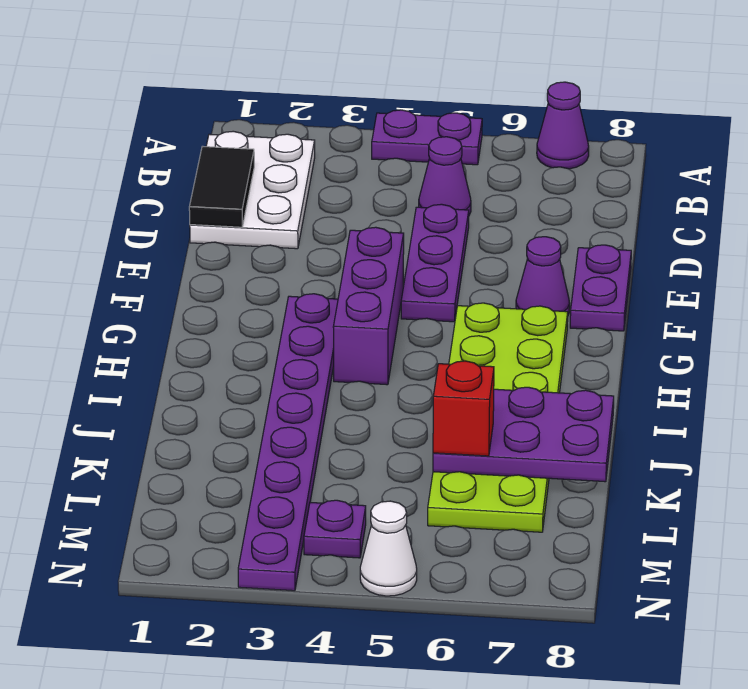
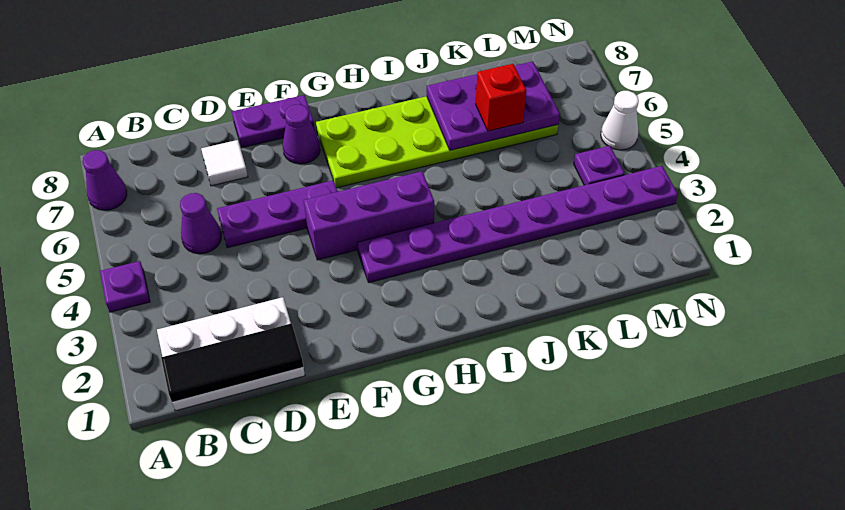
purple plate A4:A5 level 1 -> purple plate A4 level 1
black tile C1:D1 level 2 -> black tile B1:D1 level 2
none -> white tile D7 level 1
purple plate J6:K8 level 2 -> purple plate J6:L7 level 2

